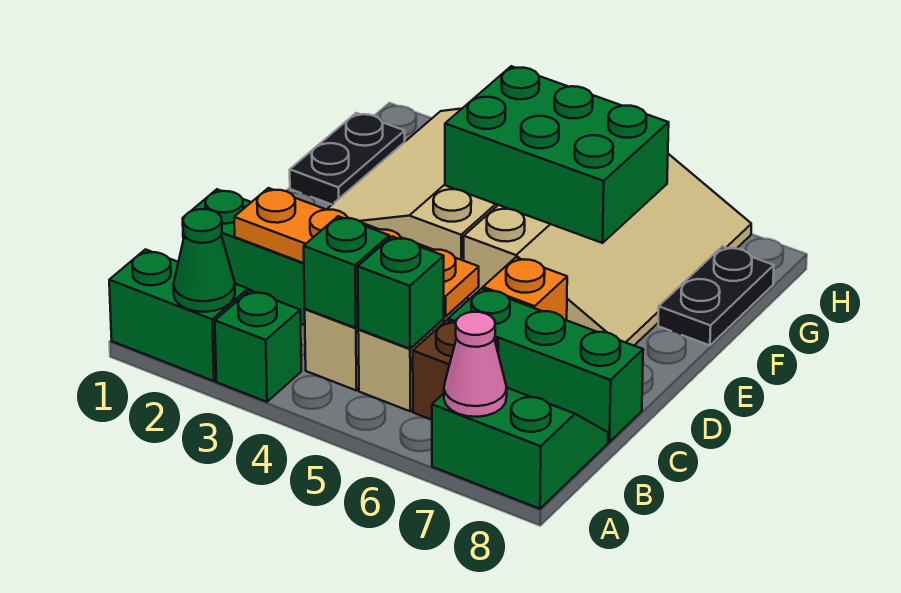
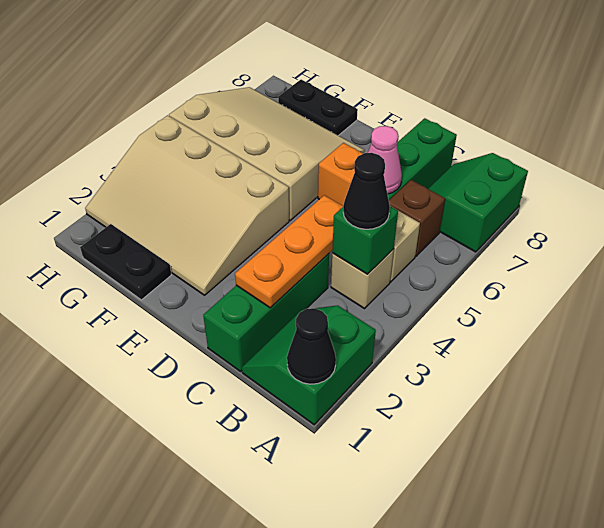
none -> black cone A1 level 2
green cone A2 level 2 -> none
green brick A3 level 1 -> none
pink cone A7 level 2 -> pink cone C6 level 2
none -> black cone B4 level 3
green brick B5 level 2 -> none
orange plate C2:C5 level 2 -> orange plate C2:C4 level 2
green brick F4:G6 level 2 -> none

